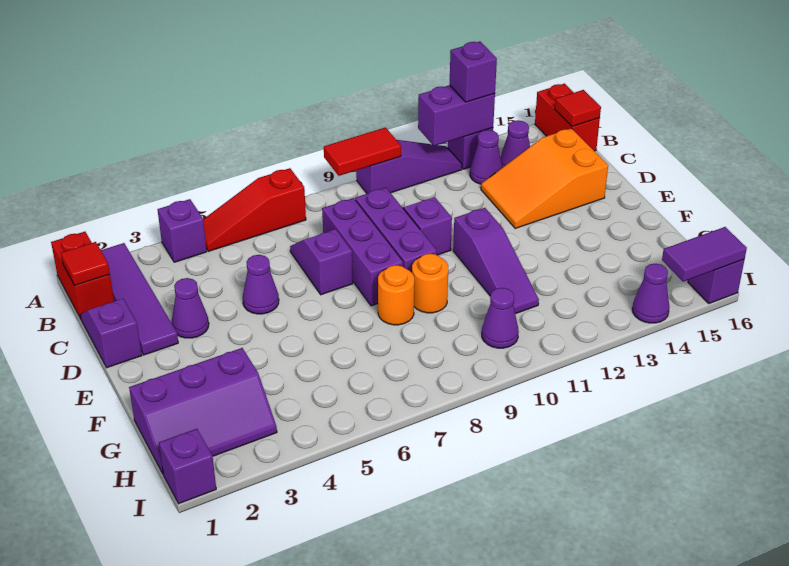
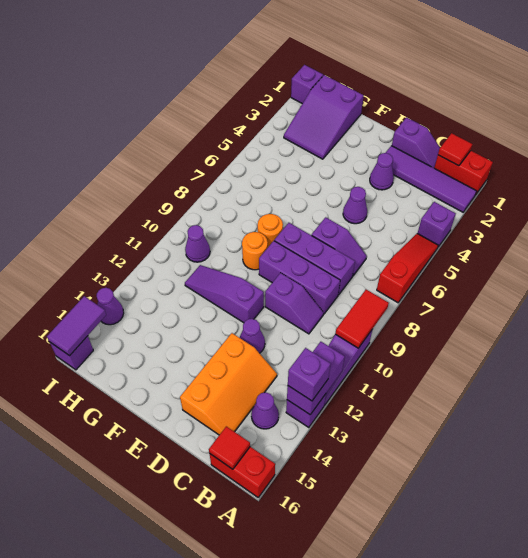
purple cone B13 level 1 -> purple cone D12 level 1
orange slope C13:D15 level 1 top 15 -> orange slope C13:D15 level 1 top D
purple slope G1:H3 level 1 top G -> purple slope G1:H3 level 1 top 1

